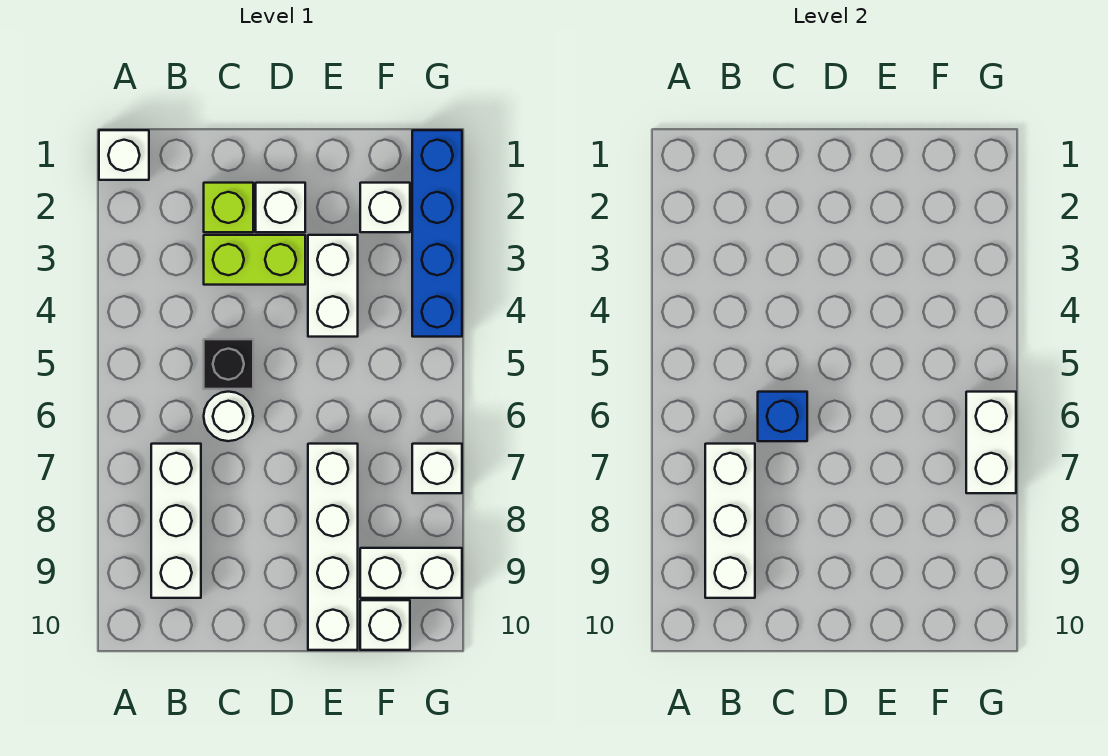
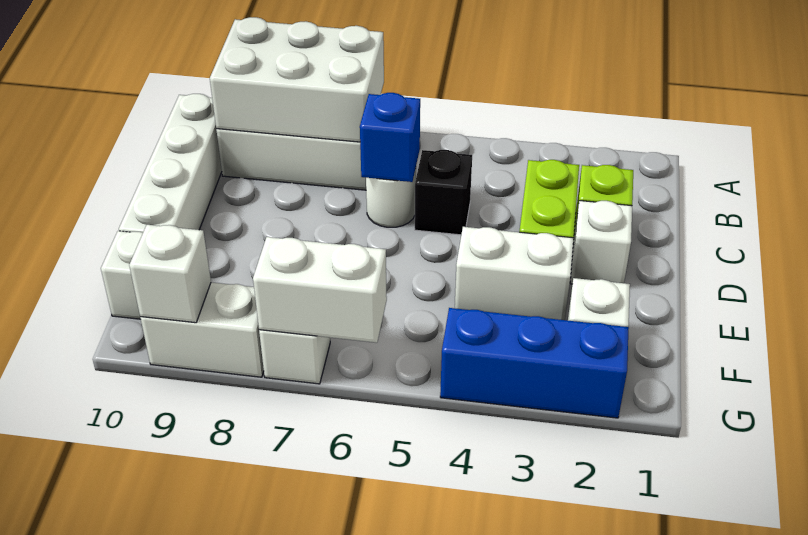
white brick A1 level 1 -> white brick G9 level 2
white brick B7:B9 level 2 -> white brick A7:B9 level 2
white brick E7:E10 level 1 -> white brick B10:E10 level 1
white brick F9:G9 level 1 -> white brick G8:G9 level 1
blue brick G1:G4 level 1 -> blue brick G2:G4 level 1

